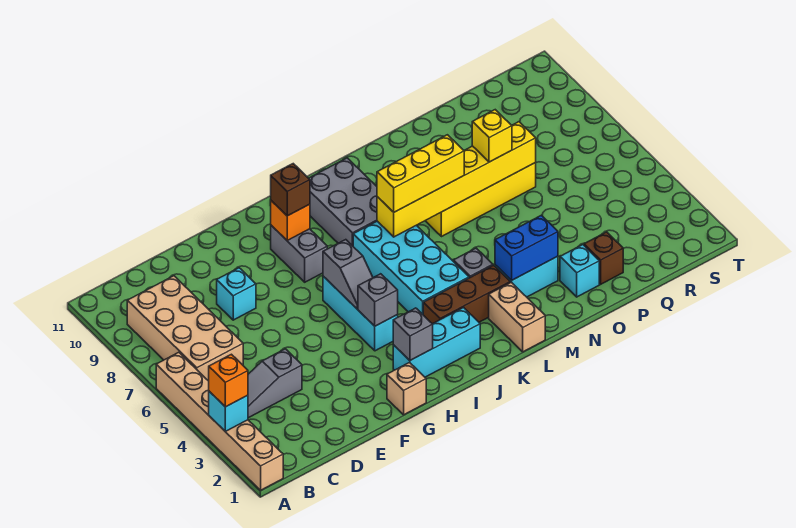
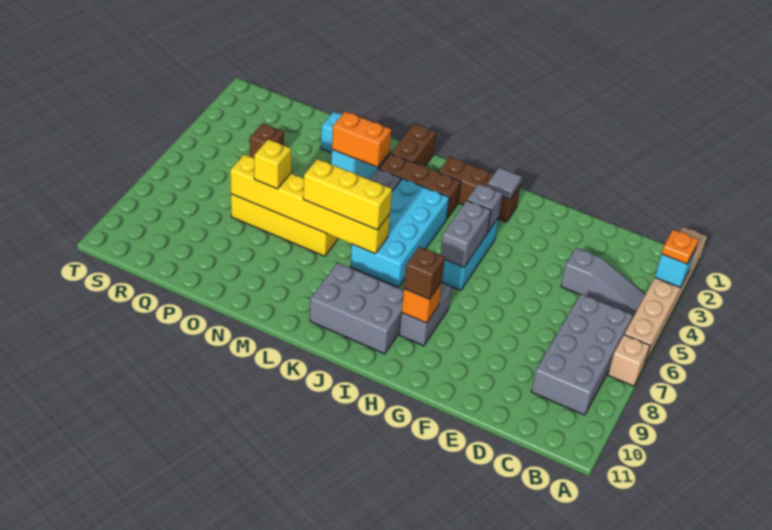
orange brick A3 level 3 -> orange plate A3 level 3
tan brick B6:C9 level 1 -> grey brick B6:C9 level 1
cyan brick E8 level 1 -> none
tan brick G1 level 1 -> tan brick A7 level 1
cyan brick H2:J2 level 1 -> brown brick H2:J2 level 1
grey brick H2 level 2 -> grey tile H2 level 2
grey slope H5:H6 level 2 top 6 -> grey brick H5:H6 level 2
grey brick J8:K10 level 1 -> grey brick I9:K10 level 1
tan brick L1:L2 level 1 -> brown brick L1:L2 level 1
blue brick M3:N3 level 2 -> orange brick M3:N3 level 2
brown brick P2 level 1 -> brown brick Q4 level 1

